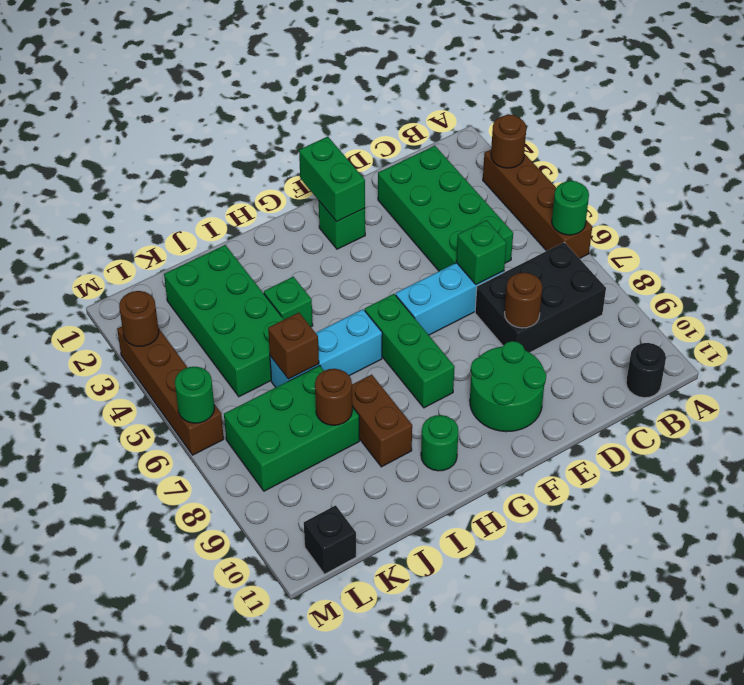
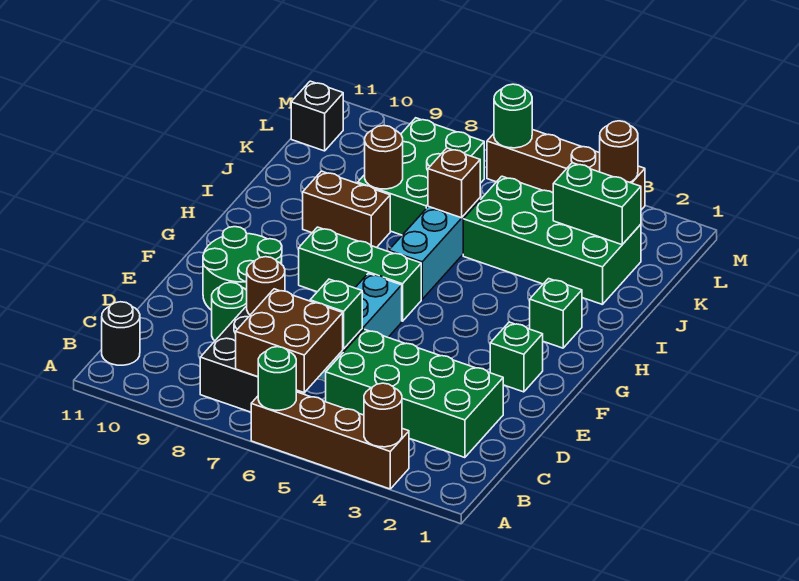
none -> brown brick B6:C7 level 2
green brick F1:F2 level 2 -> green brick K2:K3 level 2
green round brick H10 level 1 -> green round brick D9 level 1
green brick I4 level 1 -> green brick H2 level 1

